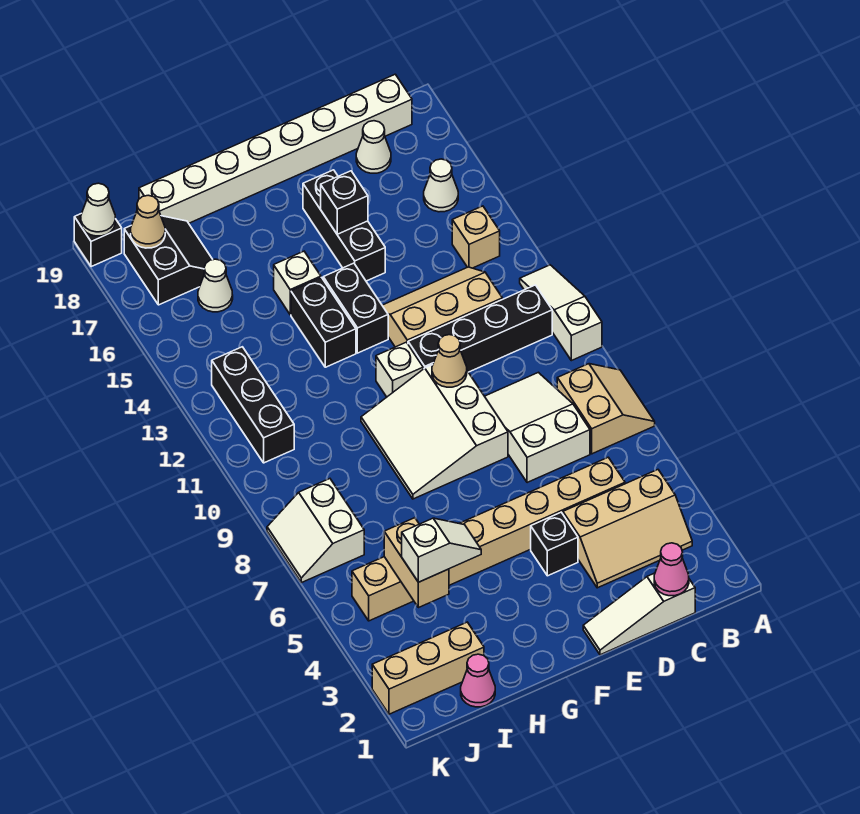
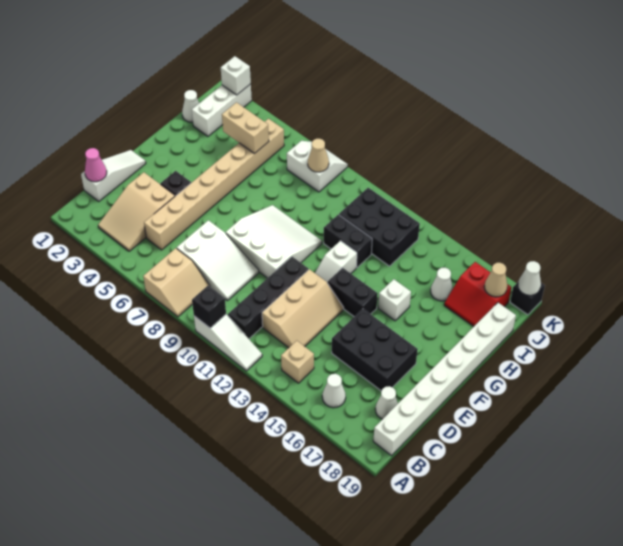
tan slope A7:B8 level 1 top B -> tan slope A7:B8 level 1 top 7
tan slope B3:D4 level 1 top 4 -> tan slope B3:D4 level 1 top D
tan cone E10 level 2 -> tan cone J8 level 2
black brick E15:E17 level 1 -> black brick D15:E17 level 1
black brick E16 level 2 -> black brick A10 level 2
white brick F11 level 1 -> white brick K2 level 2
black brick G13:G14 level 1 -> black brick H11:H12 level 1
white slope H4:I4 level 3 top I -> white slope F12:G12 level 1 top G
pink cone I1 level 1 -> white cone I1 level 1
tan brick I2:K2 level 1 -> white brick I2:K2 level 1
black slope I17:J18 level 1 top J -> red slope I17:J18 level 1 top J
black brick J11:J13 level 1 -> black brick I11:J13 level 1

